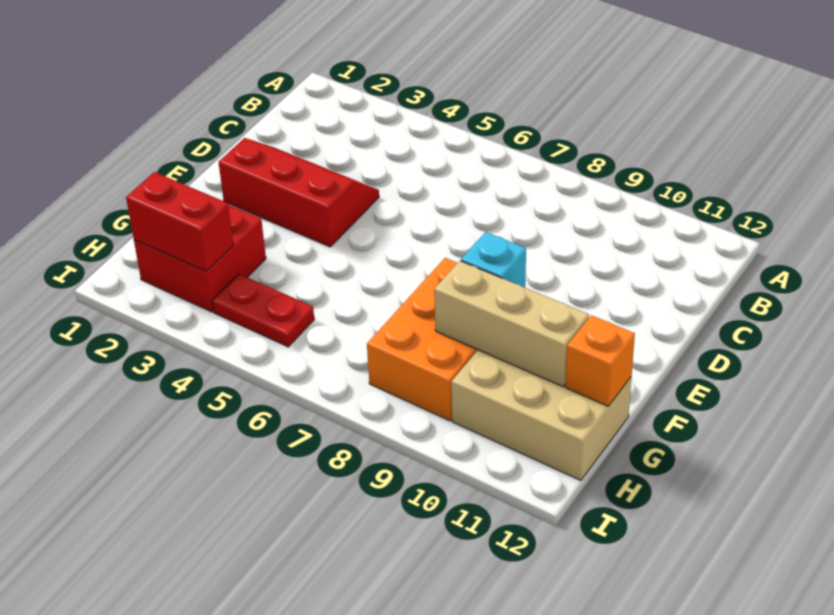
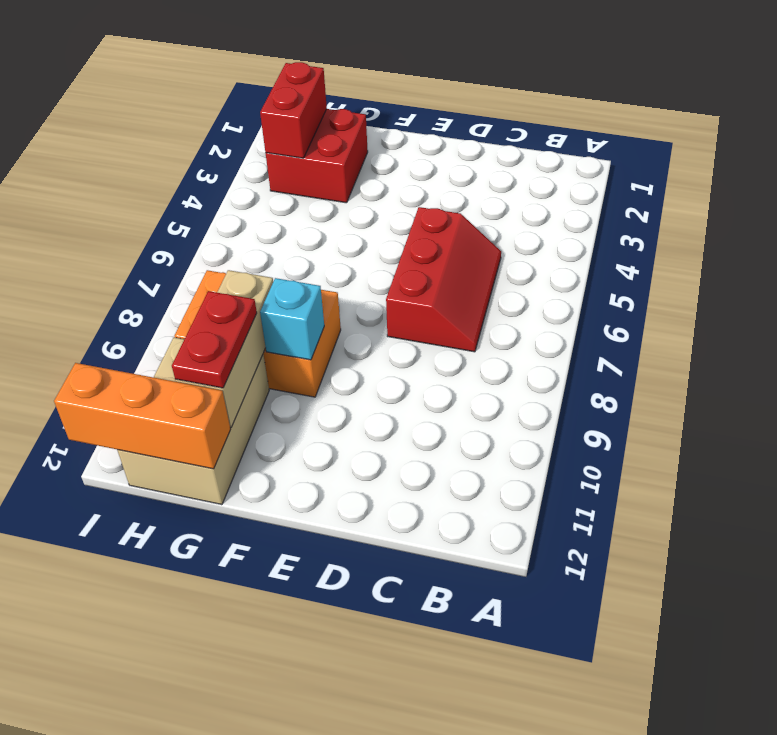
red slope D2:E4 level 1 top E -> red slope C5:D7 level 1 top D
orange brick G12 level 2 -> orange brick G12:I12 level 2
red plate H4:H5 level 1 -> red plate G10:G11 level 3

